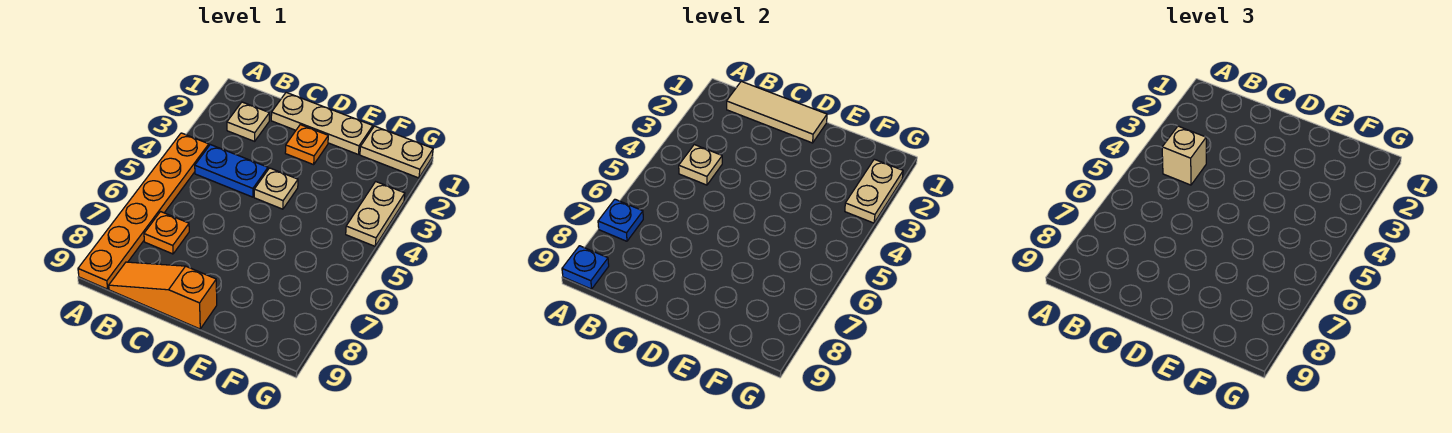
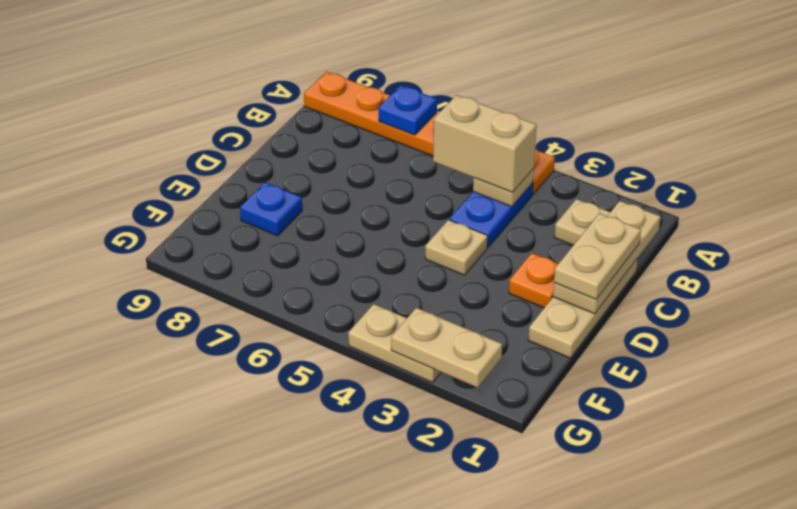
blue plate A9 level 2 -> blue plate E8 level 1
tan tile B1:D1 level 2 -> tan plate B1:D1 level 2
tan brick B4 level 3 -> tan brick B4:B5 level 3
orange plate B7 level 1 -> none
orange slope B9:D9 level 1 top D -> none
tan plate F1:G1 level 1 -> tan plate C1:D1 level 3

